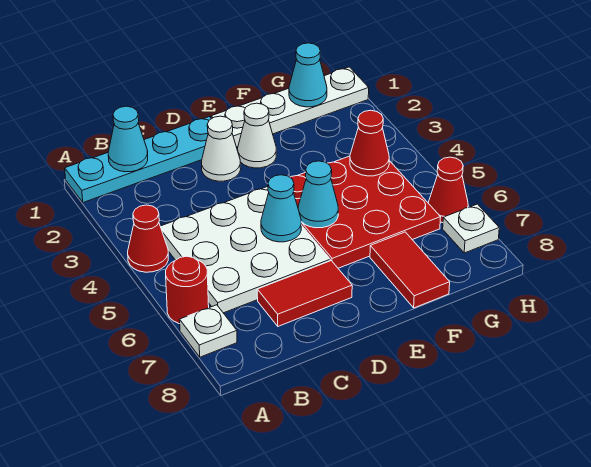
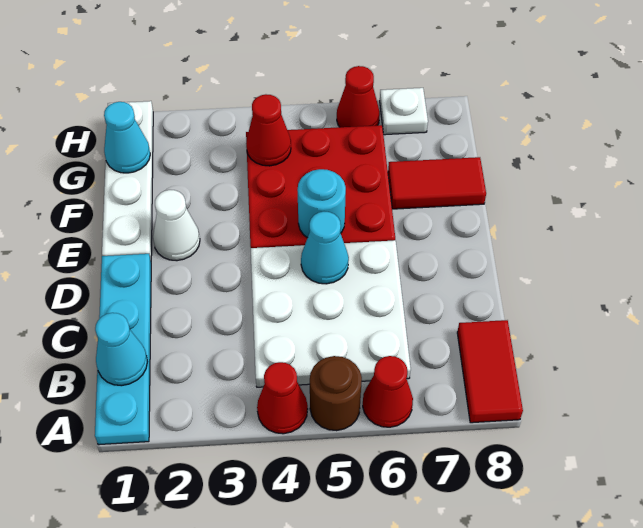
none -> brown round brick A5 level 1
red round brick A6 level 1 -> red cone A6 level 1
white plate A7 level 1 -> none
red tile C7:D7 level 1 -> red tile A8:B8 level 1
white cone D2 level 1 -> none
cyan cone E5 level 2 -> cyan round brick E5 level 2

